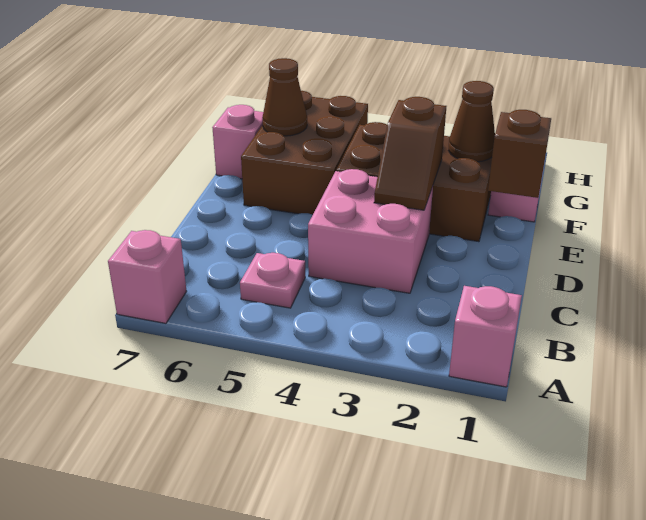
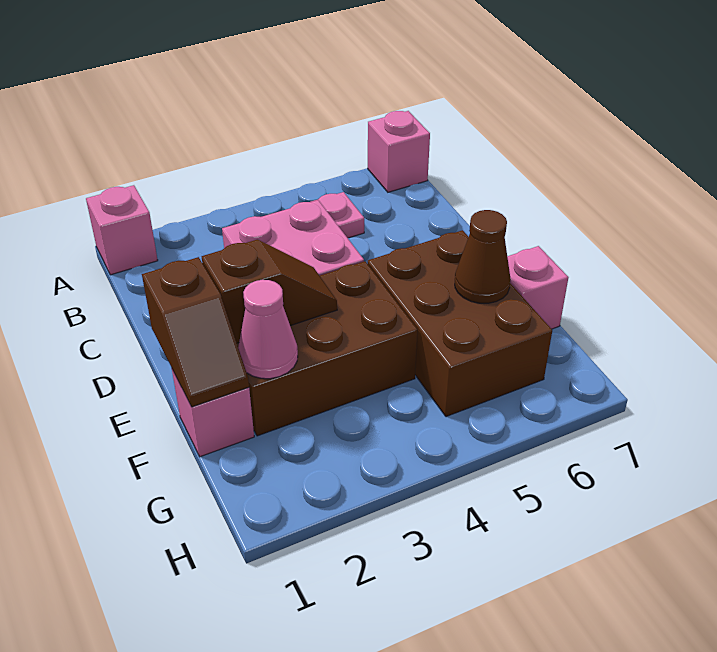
brown slope D3:E3 level 2 top E -> brown slope E2:E3 level 2 top 2
brown cone F2 level 2 -> pink cone F2 level 2

